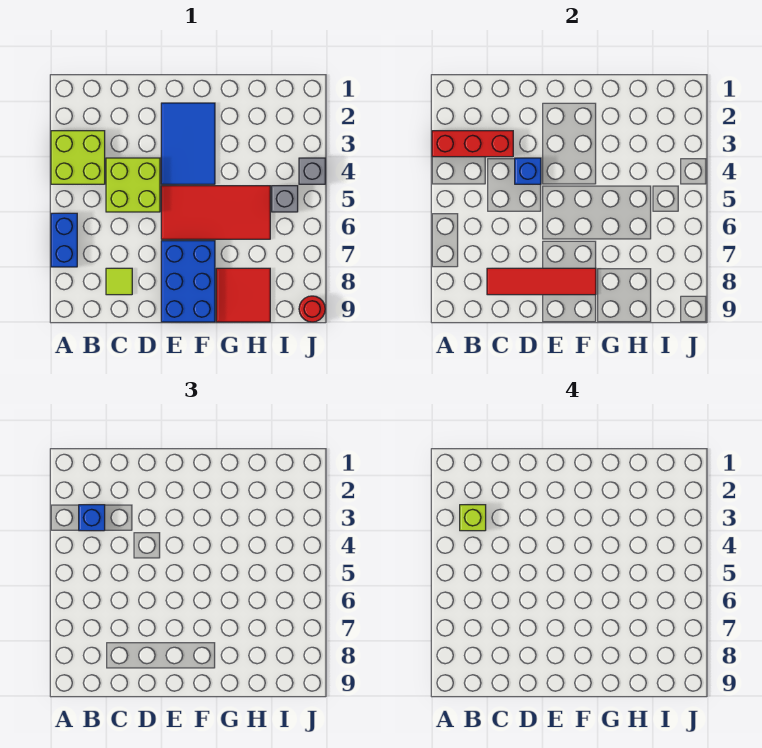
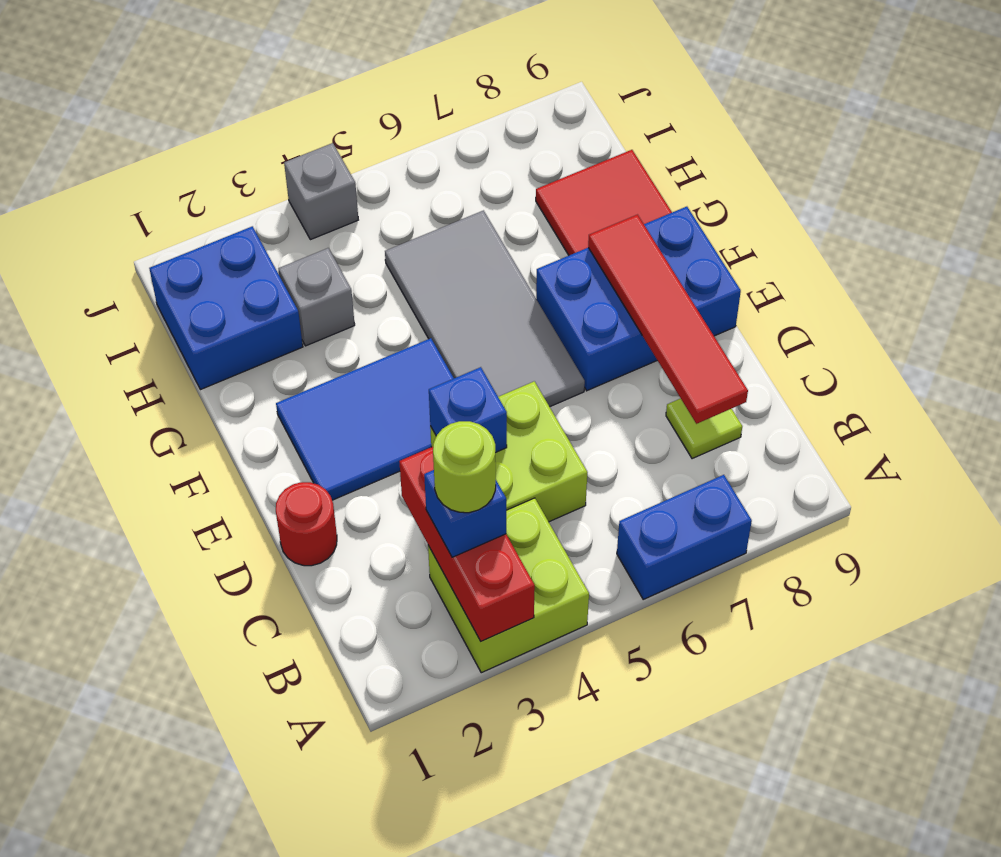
lime brick B3 level 4 -> lime round brick B3 level 4
red tile E5:H6 level 1 -> grey tile E5:H6 level 1
none -> blue brick H1:I2 level 1
grey brick I5 level 1 -> grey brick H3 level 1
red round brick J9 level 1 -> red round brick D1 level 1

